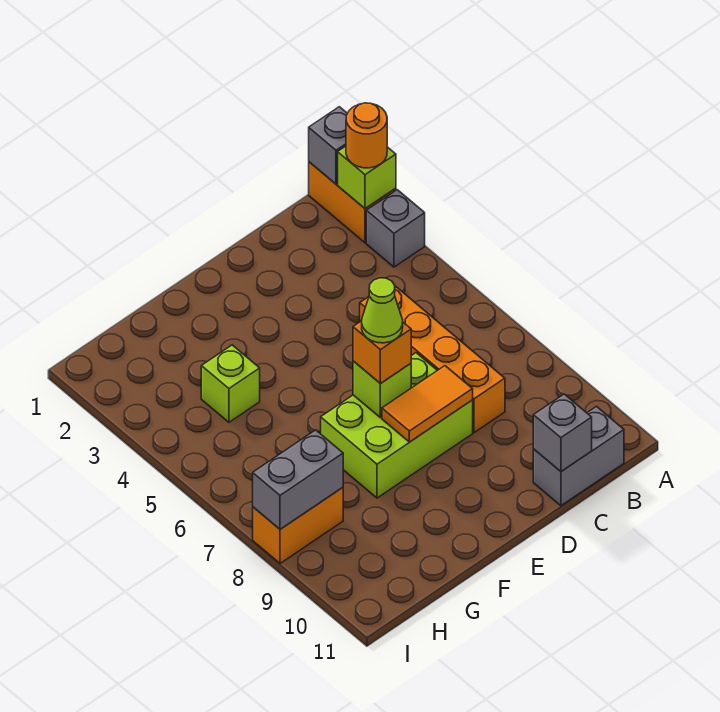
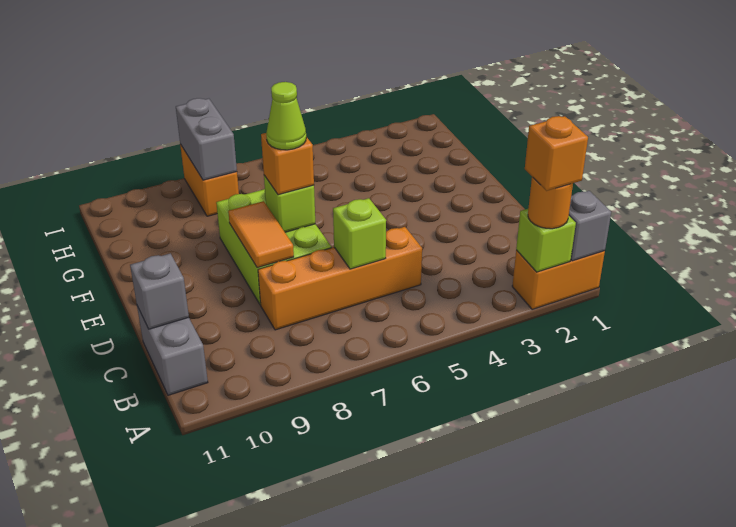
none -> orange brick A2 level 4
grey brick A3 level 1 -> none
lime brick G4 level 1 -> lime brick C6 level 2

